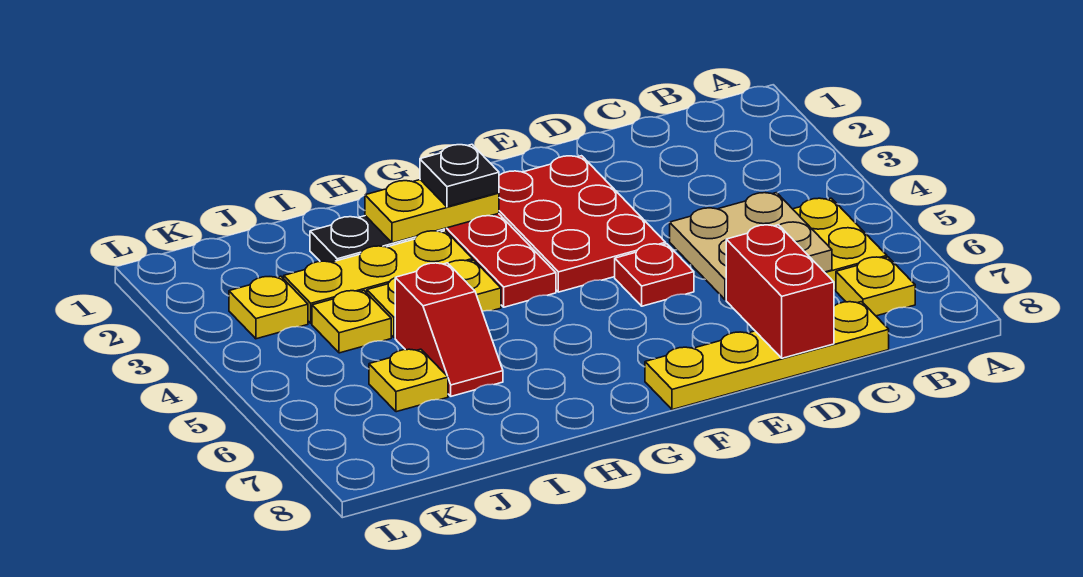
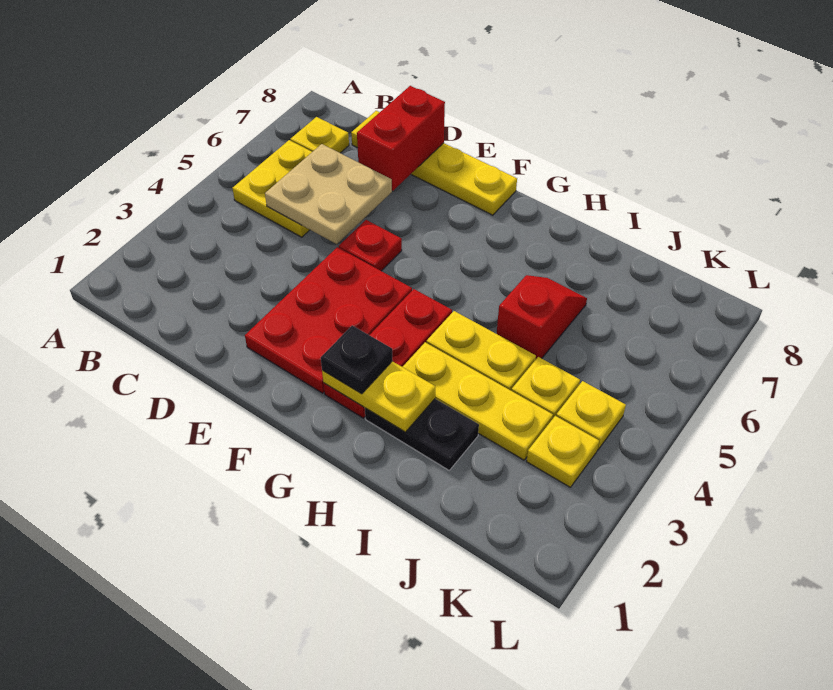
yellow plate J6 level 1 -> yellow plate K4 level 1

